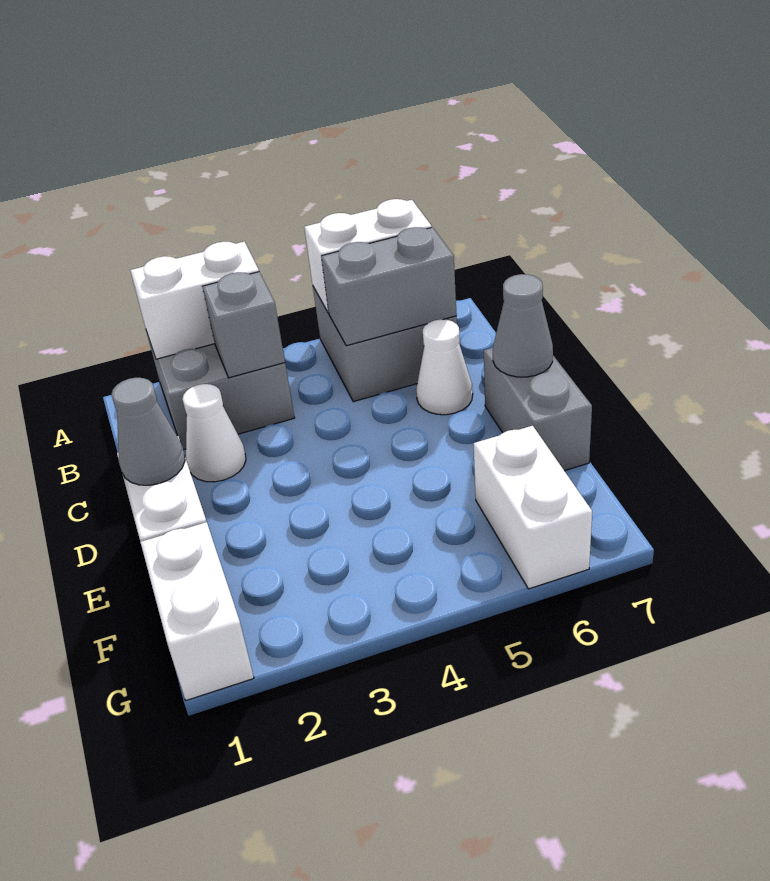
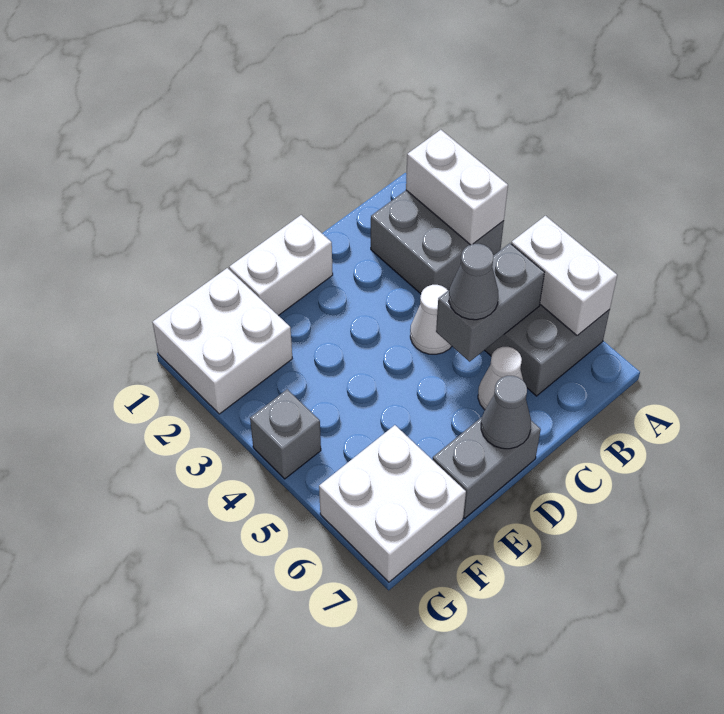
grey brick B3 level 2 -> grey brick G4 level 1
grey brick B5:B6 level 2 -> grey brick B5:C5 level 2
white cone C2 level 1 -> white cone C4 level 1
grey cone D1 level 2 -> grey cone C5 level 3
white brick F1:G1 level 1 -> white brick F1:G2 level 1
white brick F6:G6 level 1 -> white brick F6:G7 level 1

